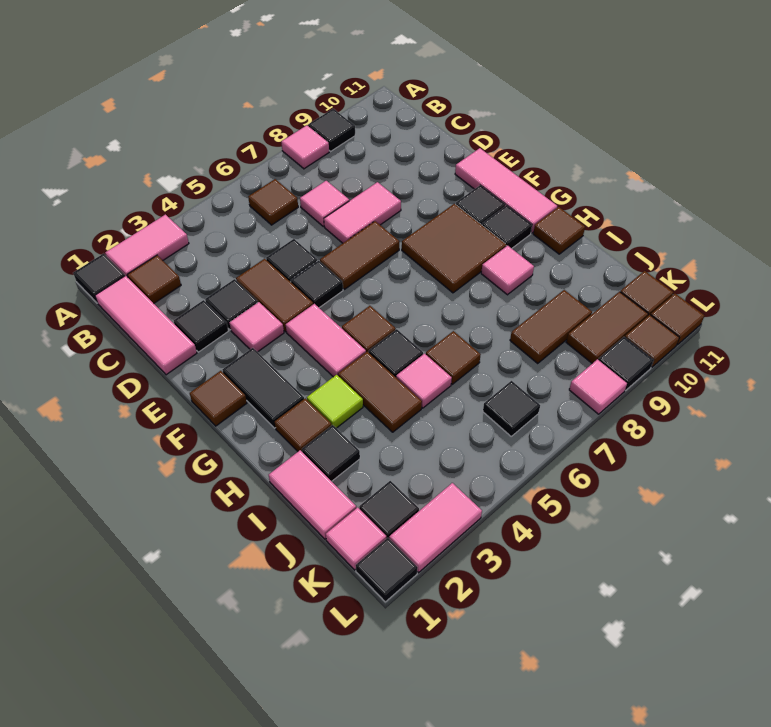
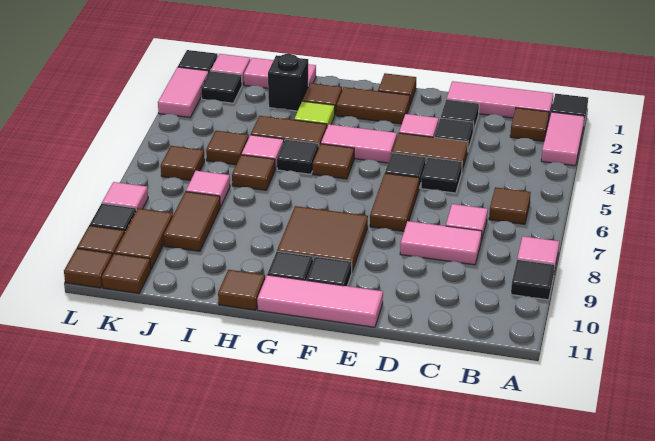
pink tile D7:D8 level 1 -> pink tile C8:D8 level 1
black tile F2:G2 level 1 -> brown tile F2:G2 level 1
pink tile H9 level 1 -> pink tile J7 level 1
black tile I2 level 1 -> black brick I2 level 1
none -> brown tile J5 level 1
black tile K6 level 1 -> brown tile K6 level 1

